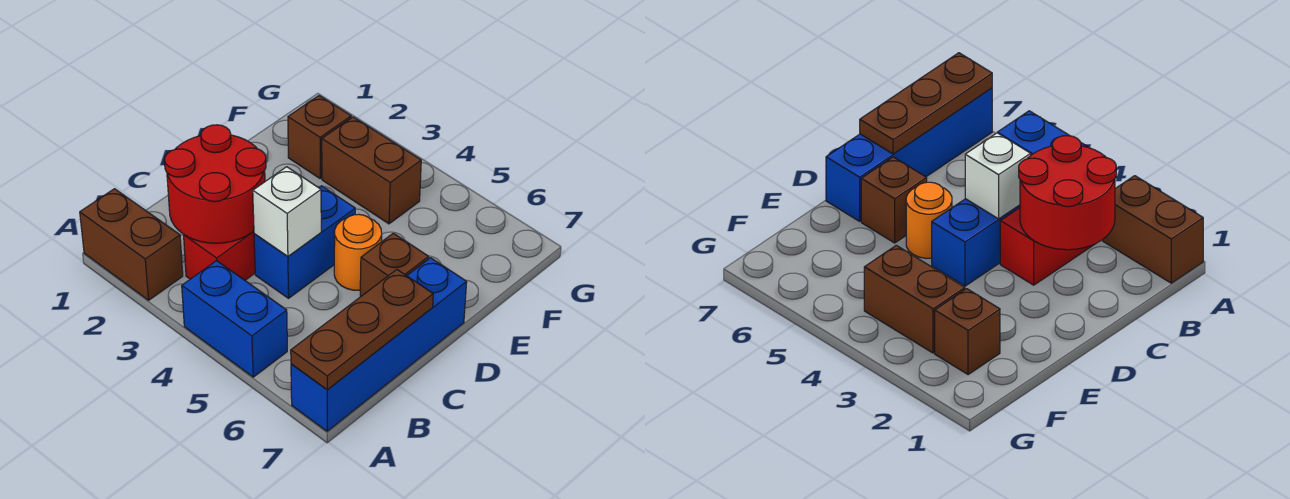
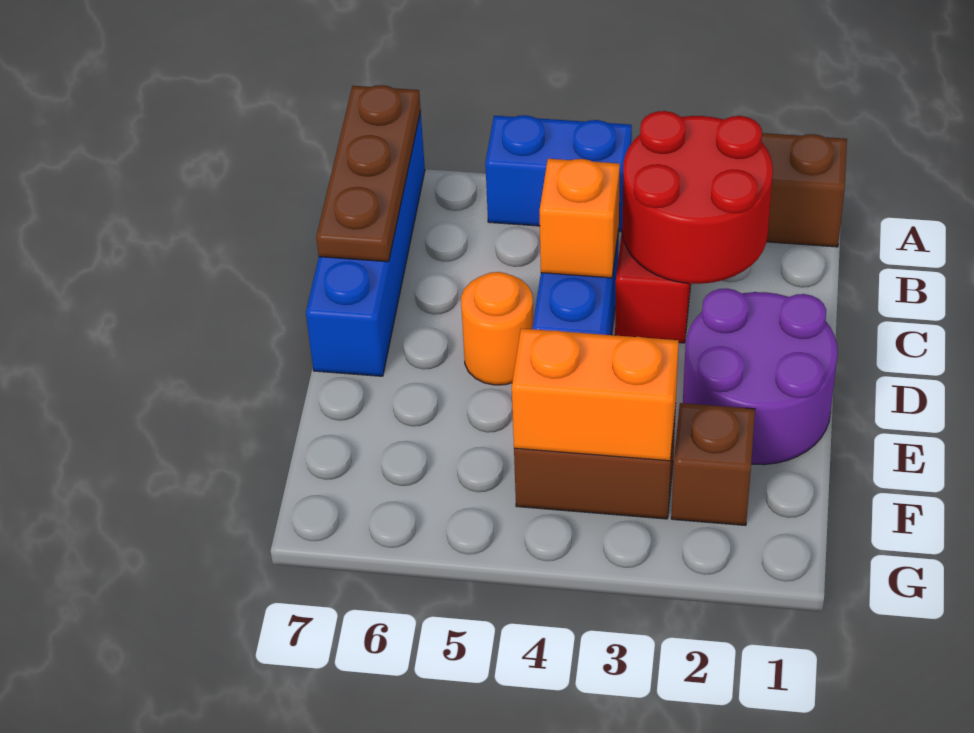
white brick C4 level 2 -> orange brick C4 level 2
none -> purple round brick D1:E2 level 1
brown brick D6 level 1 -> none
none -> orange brick F3:F4 level 2

